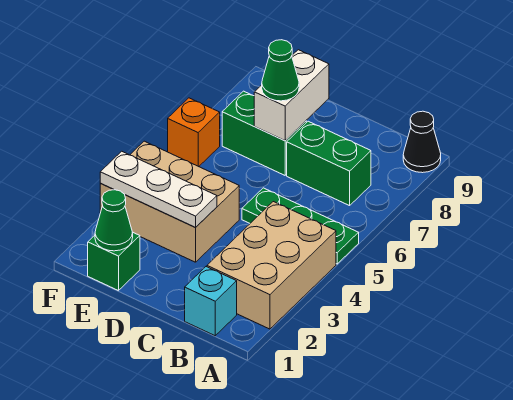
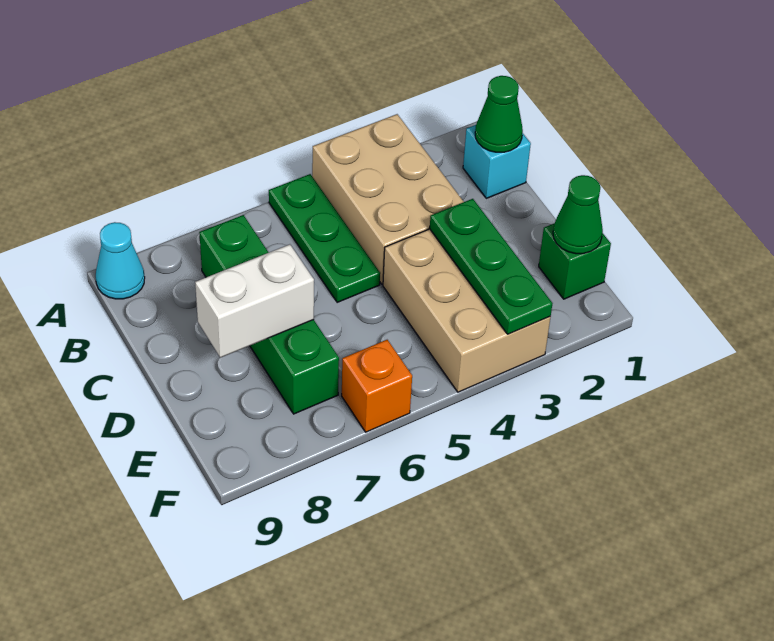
tan brick A2:B4 level 1 -> tan brick A3:C4 level 1
black cone A9 level 1 -> cyan cone A9 level 1
white plate D3:F3 level 2 -> green plate D3:F3 level 2
green cone D7 level 3 -> green cone B1 level 2

